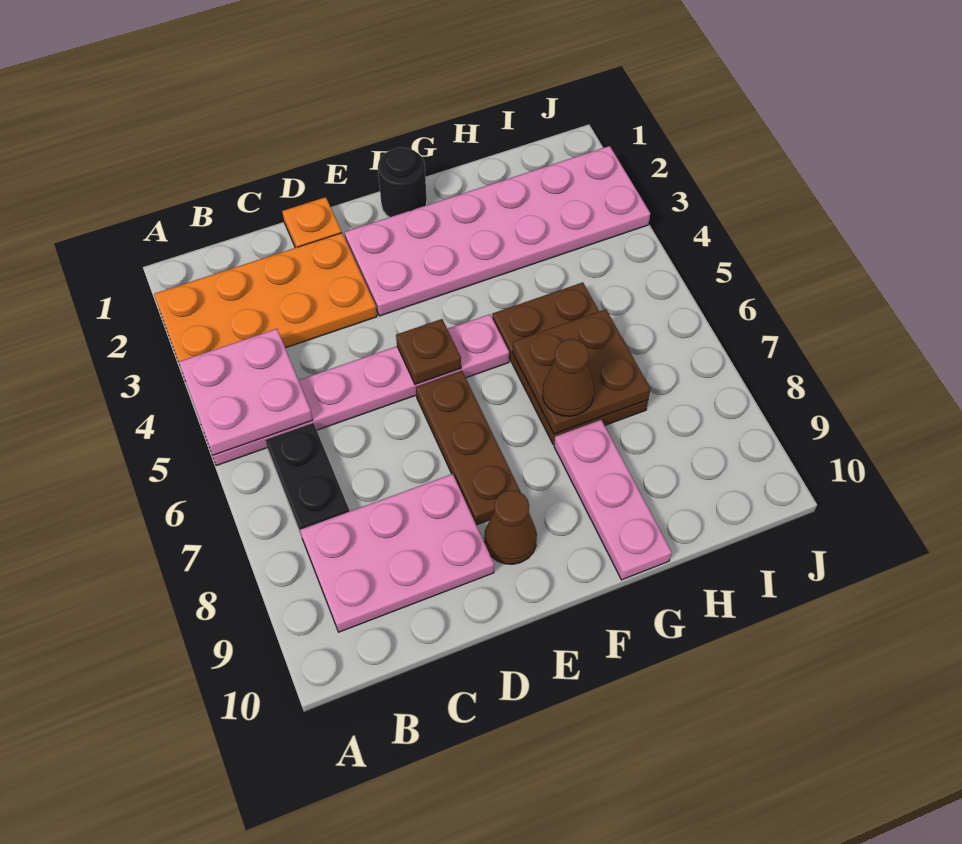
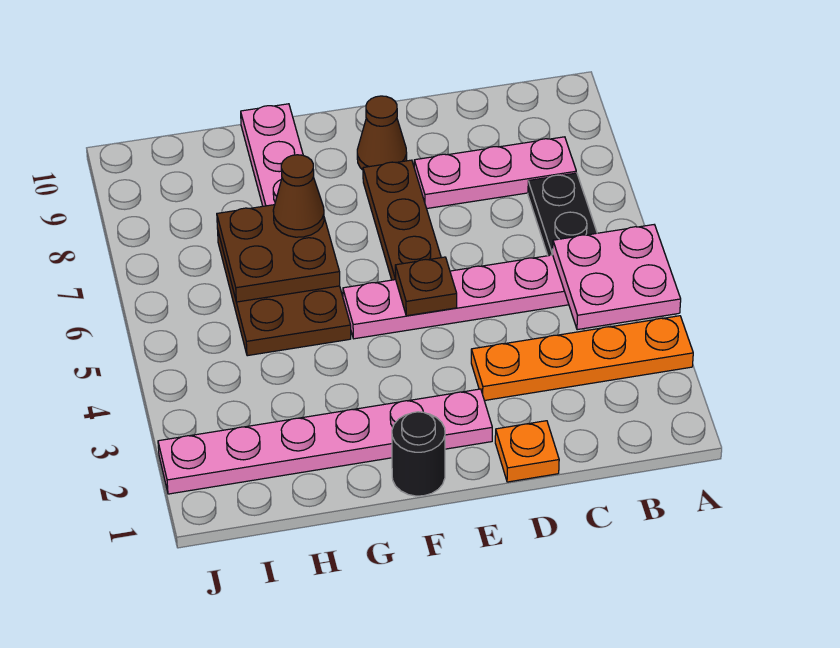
orange plate A2:D3 level 1 -> orange plate A3:D3 level 1
pink plate B8:D9 level 1 -> pink plate B8:D8 level 1
pink plate E2:J3 level 1 -> pink plate E2:J2 level 1

